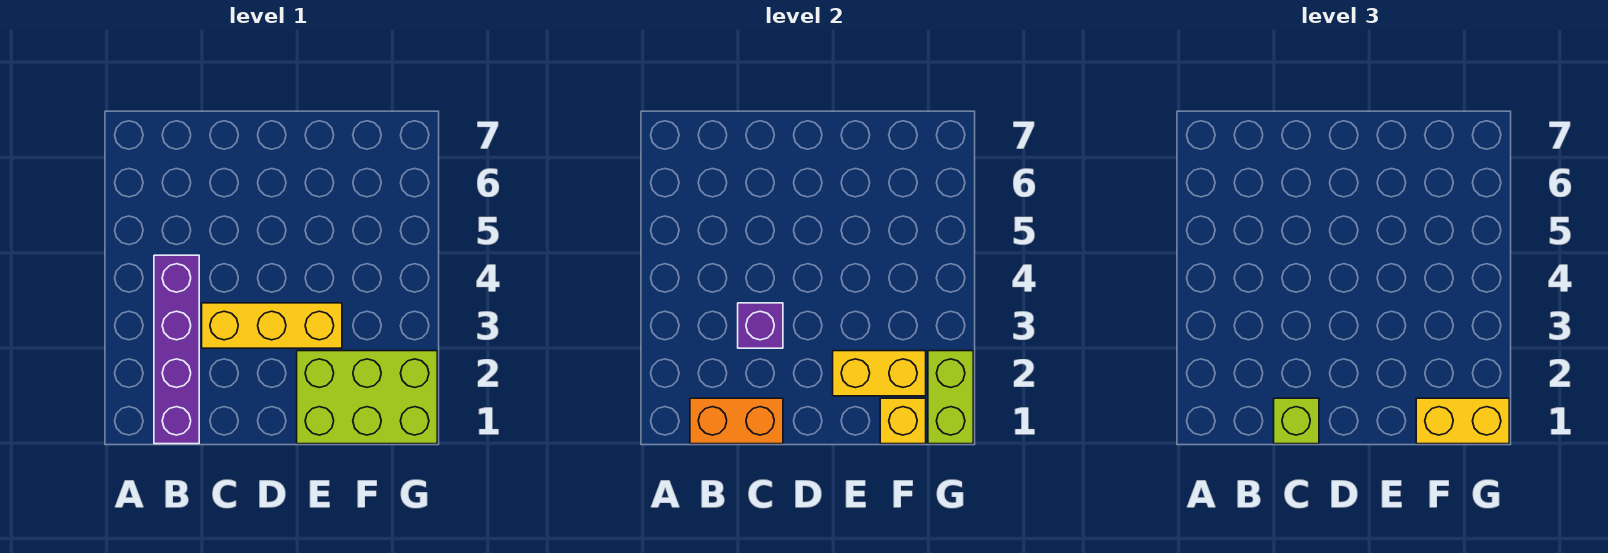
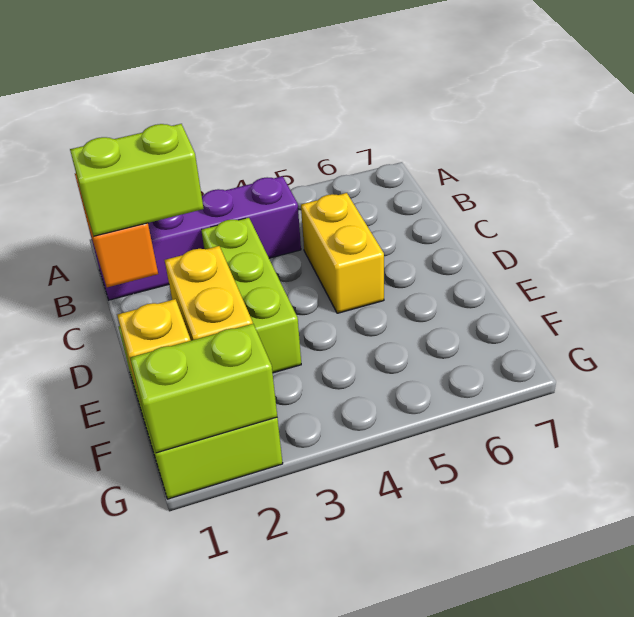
lime brick C1 level 3 -> lime brick C1:C2 level 3
yellow brick C3:E3 level 1 -> lime brick C3:E3 level 1
purple brick C3 level 2 -> none
yellow brick F1:G1 level 3 -> yellow brick C5:D5 level 1

